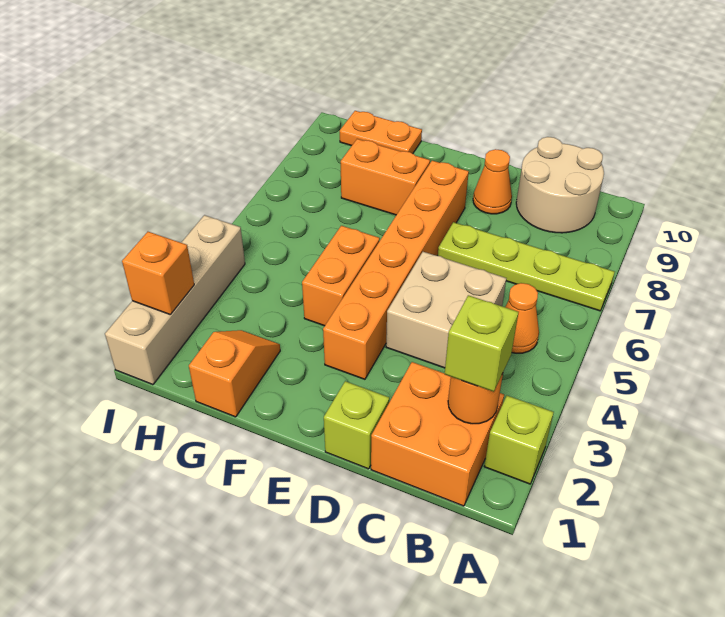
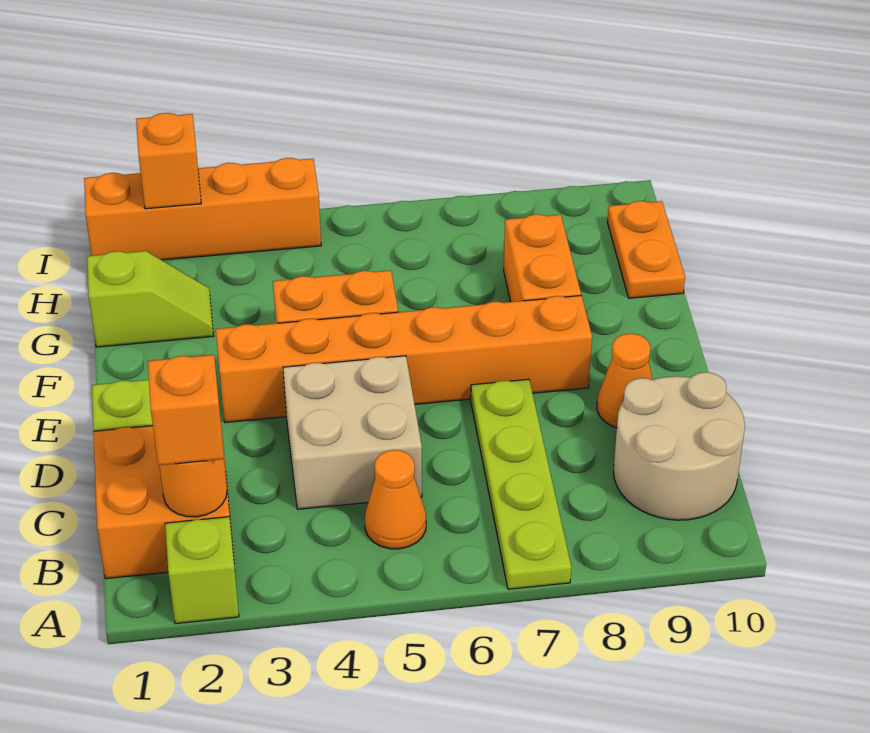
lime brick B2 level 3 -> orange brick B2 level 3
orange slope G1:G2 level 1 top 1 -> lime slope G1:G2 level 1 top 1
tan brick I1:I4 level 1 -> orange brick I1:I4 level 1

